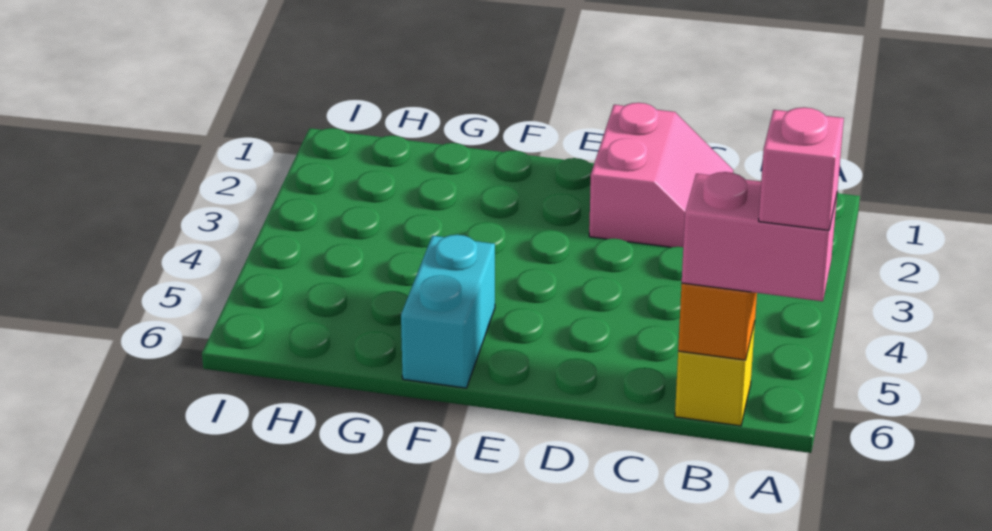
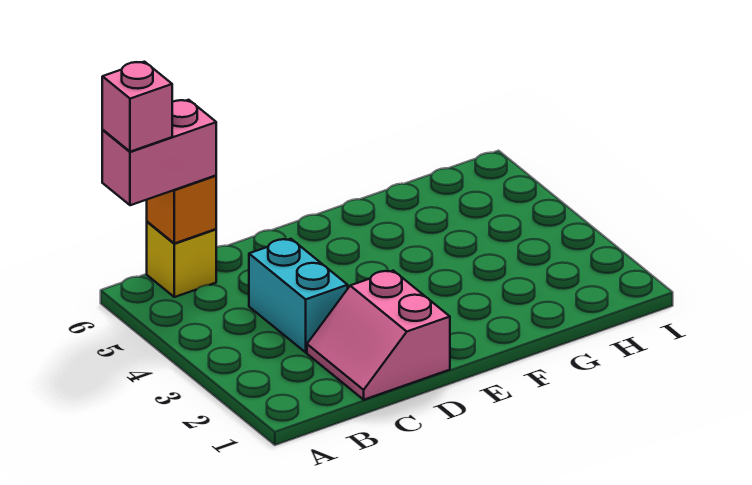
cyan brick F5:F6 level 1 -> cyan brick C3:C4 level 1

